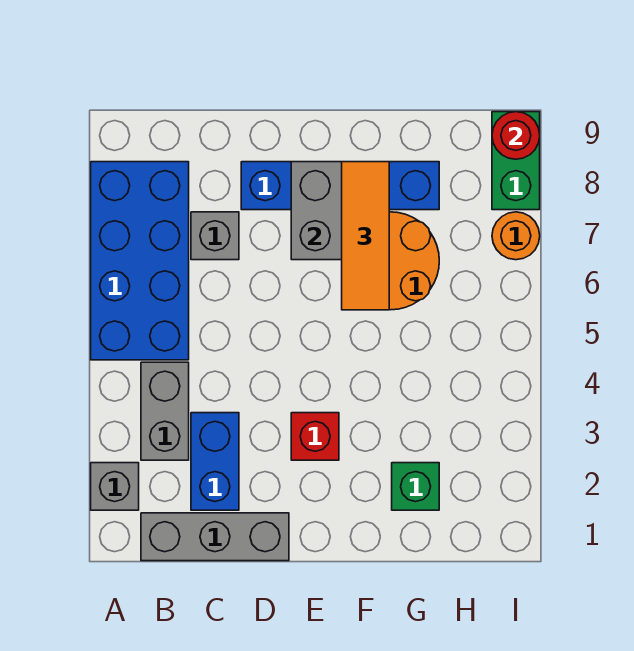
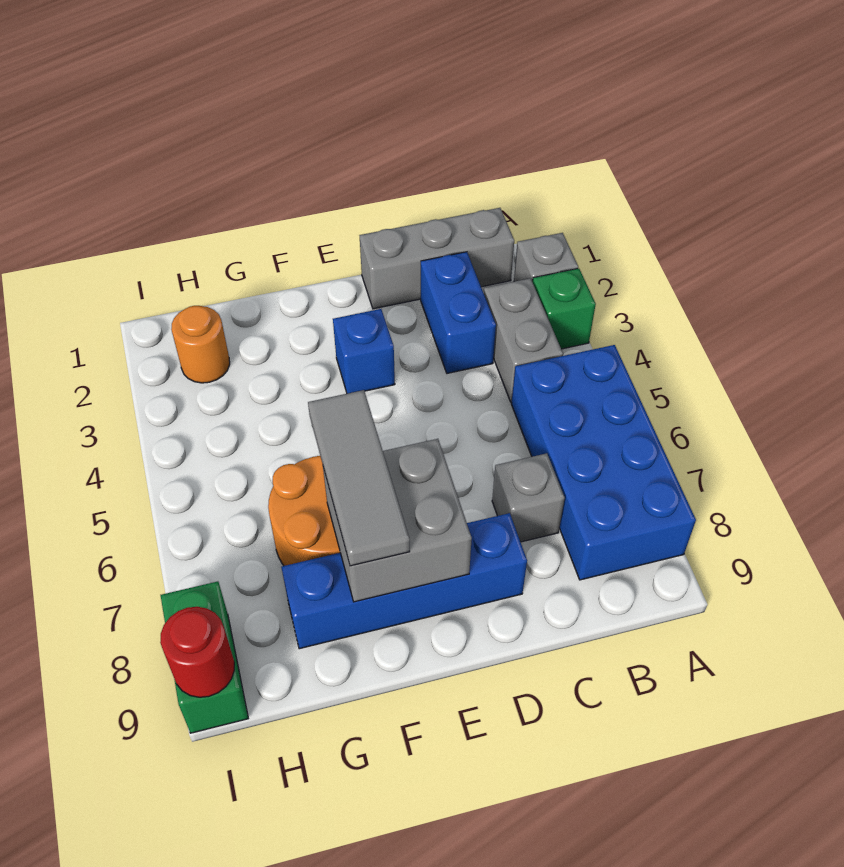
red brick E3 level 1 -> blue brick E3 level 1
orange tile F6:F8 level 3 -> grey tile F6:F8 level 3
green brick G2 level 1 -> green brick A3 level 1
orange round brick I7 level 1 -> orange round brick H2 level 1

